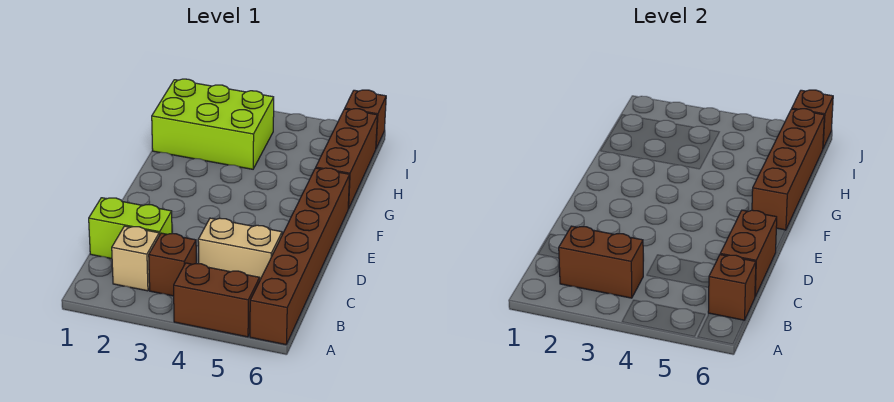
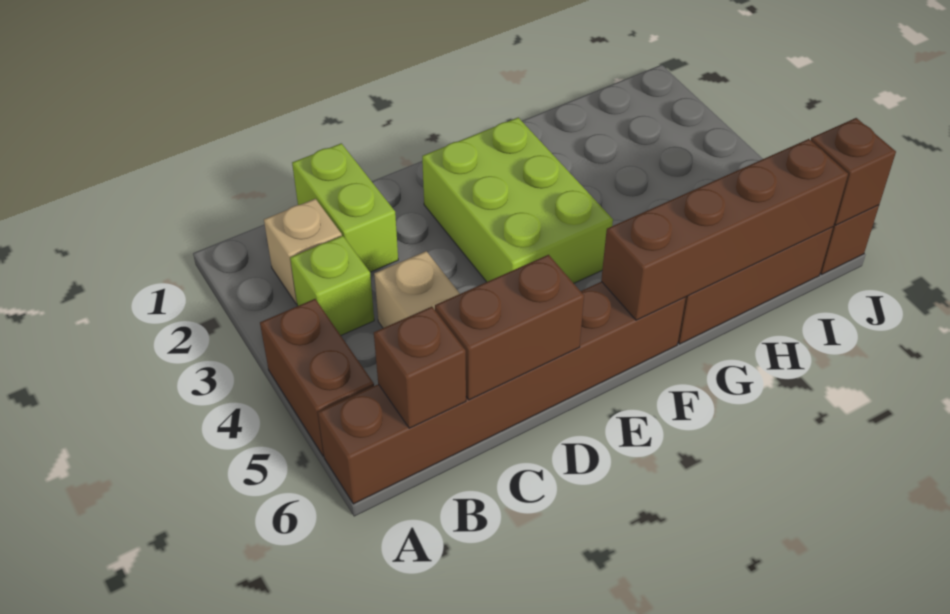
brown brick B2:B3 level 2 -> none
brown brick B3 level 1 -> lime brick B3 level 1
lime brick H1:I3 level 1 -> lime brick E2:F4 level 1

